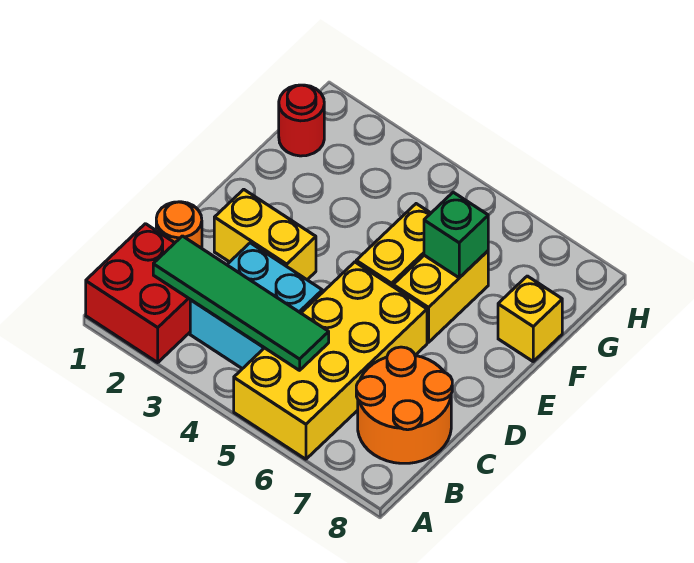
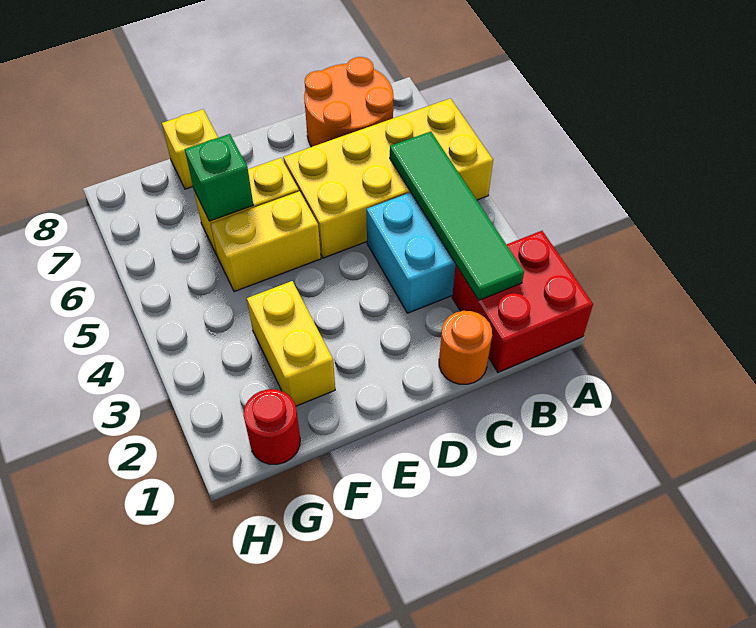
yellow brick D2:D3 level 1 -> yellow brick F2:F3 level 1

